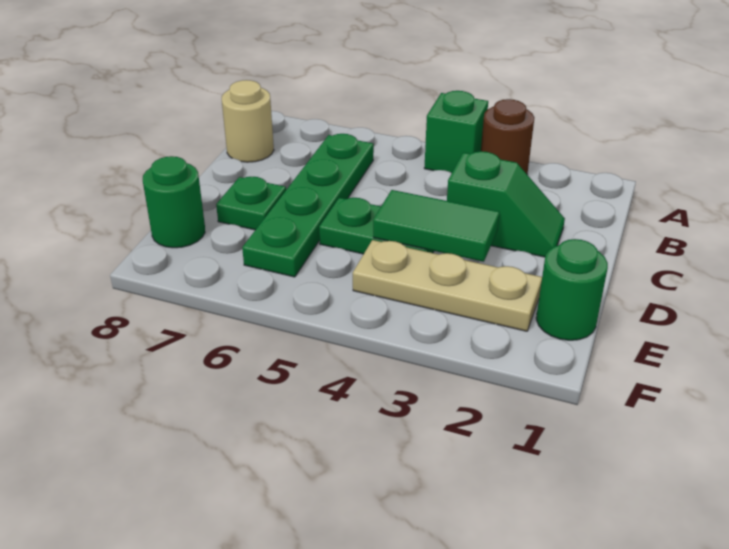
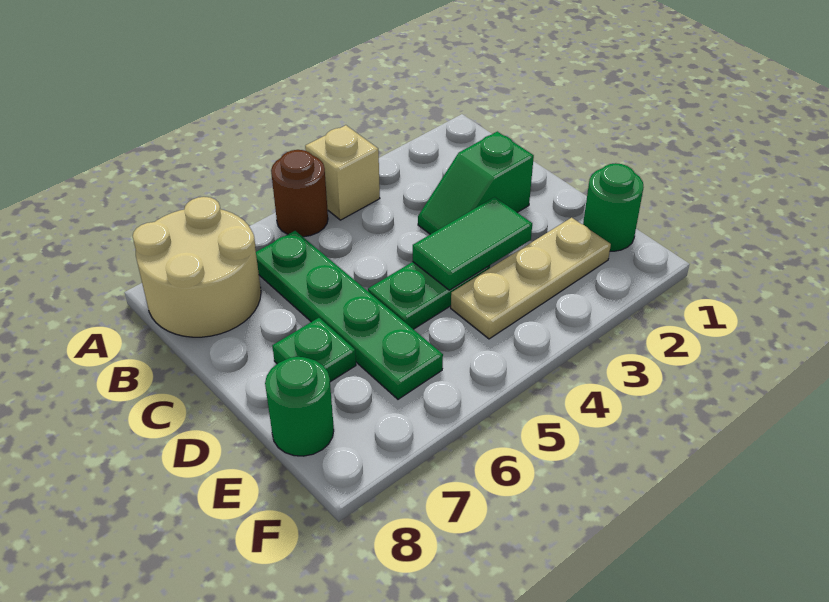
brown round brick A3 level 1 -> brown round brick A5 level 1
green brick A4 level 1 -> tan brick A4 level 1
tan round brick B8 level 1 -> tan round brick A7:B8 level 1
green slope C2:C3 level 1 top 3 -> green slope C2:C3 level 1 top 2

